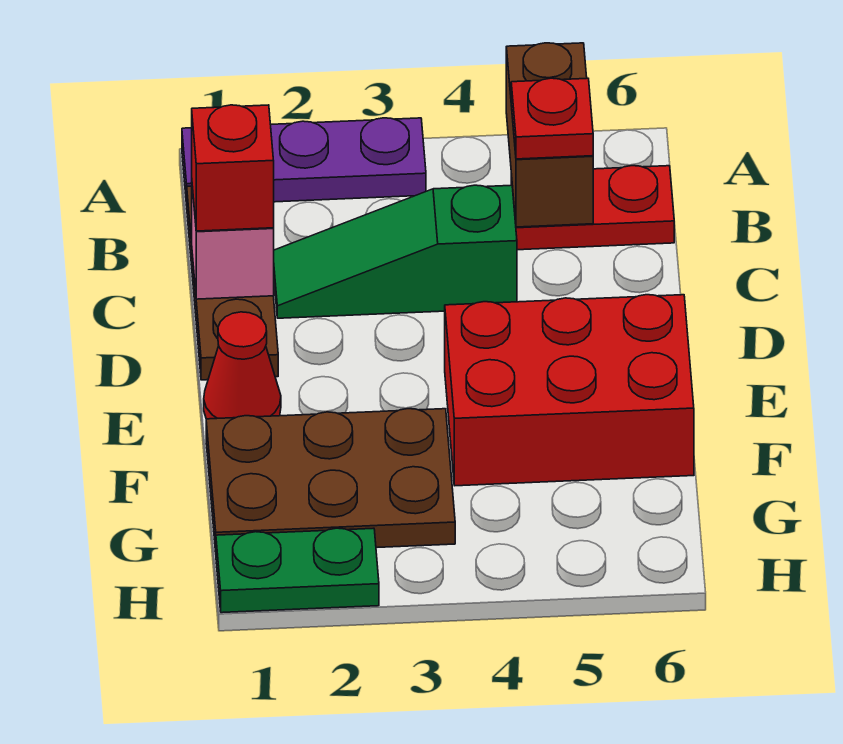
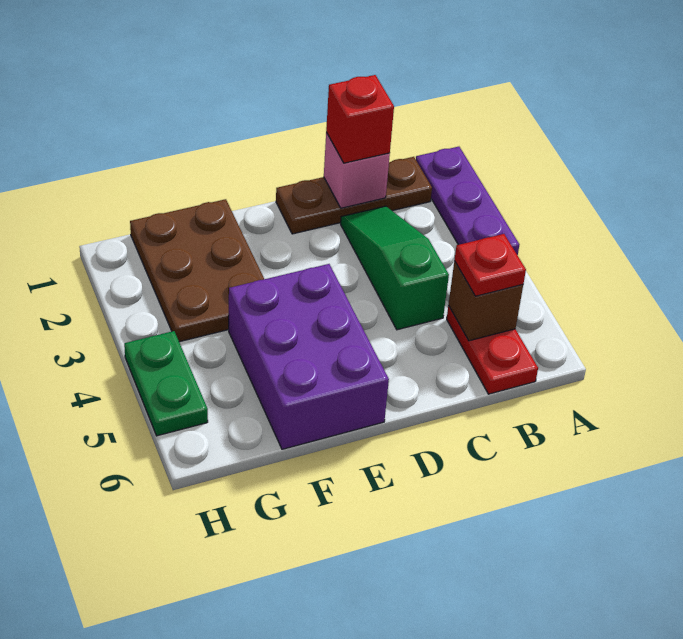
brown brick A5:B5 level 2 -> brown brick B5 level 2
red cone E1 level 1 -> none
red brick E4:F6 level 1 -> purple brick E4:F6 level 1
green plate H1:H2 level 1 -> green plate H4:H5 level 1

